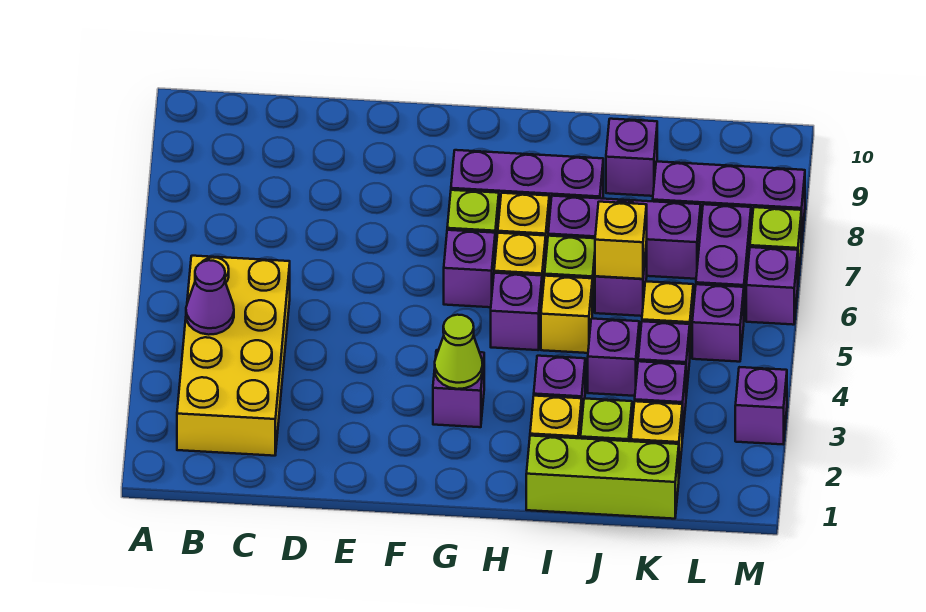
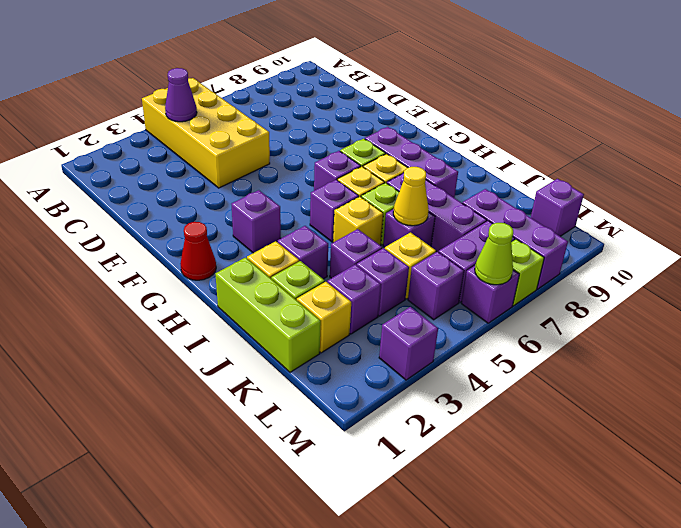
yellow brick B2:C5 level 1 -> yellow brick A4:D5 level 1
none -> red cone G1 level 1
lime cone G3 level 2 -> lime cone M6 level 2
yellow brick J6 level 2 -> yellow cone J6 level 2
purple brick J9 level 1 -> purple brick L10 level 1

